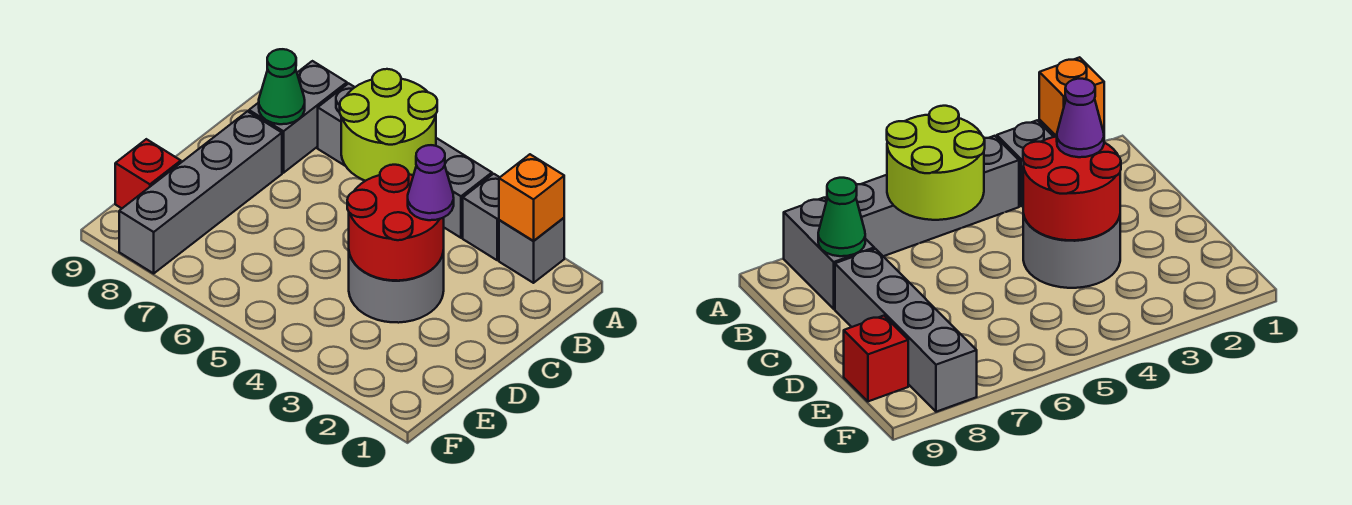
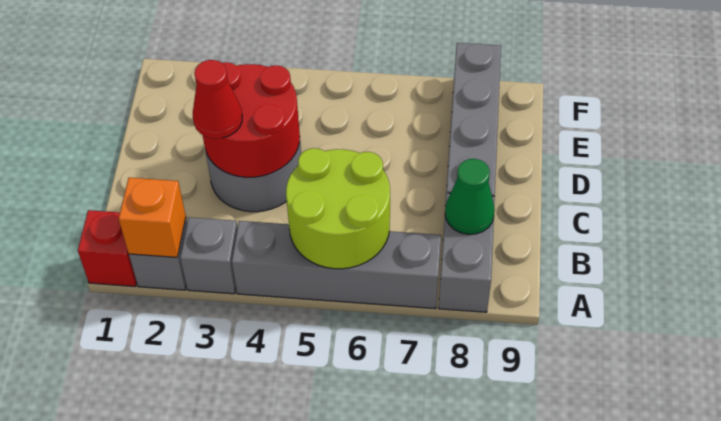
purple cone C3 level 3 -> red cone C3 level 3
red brick E9 level 1 -> red brick A1 level 1

